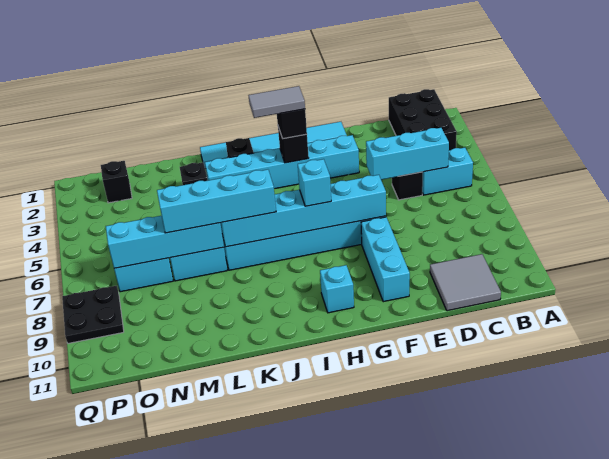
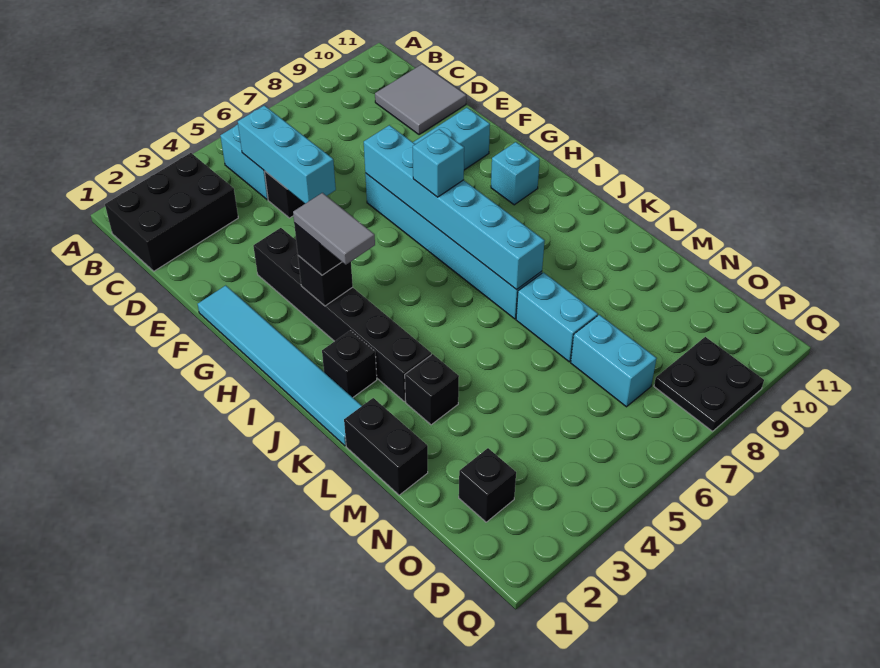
cyan brick F3:K3 level 1 -> black brick F3:K3 level 1
cyan brick J7:M7 level 3 -> none
none -> black brick L1:M1 level 1
cyan brick L7:O7 level 2 -> none

